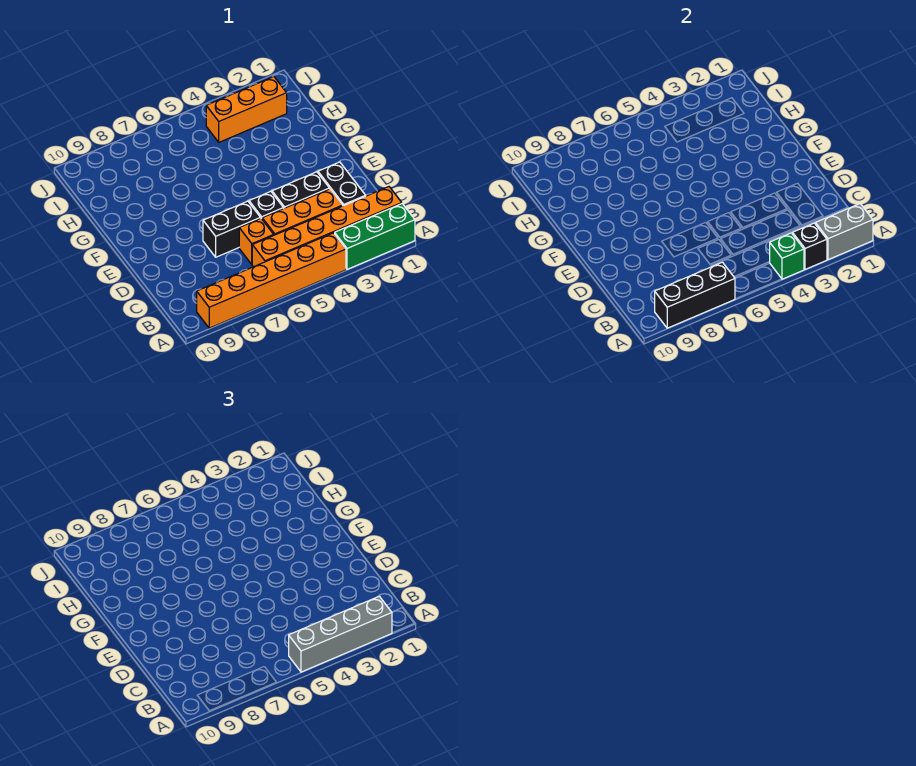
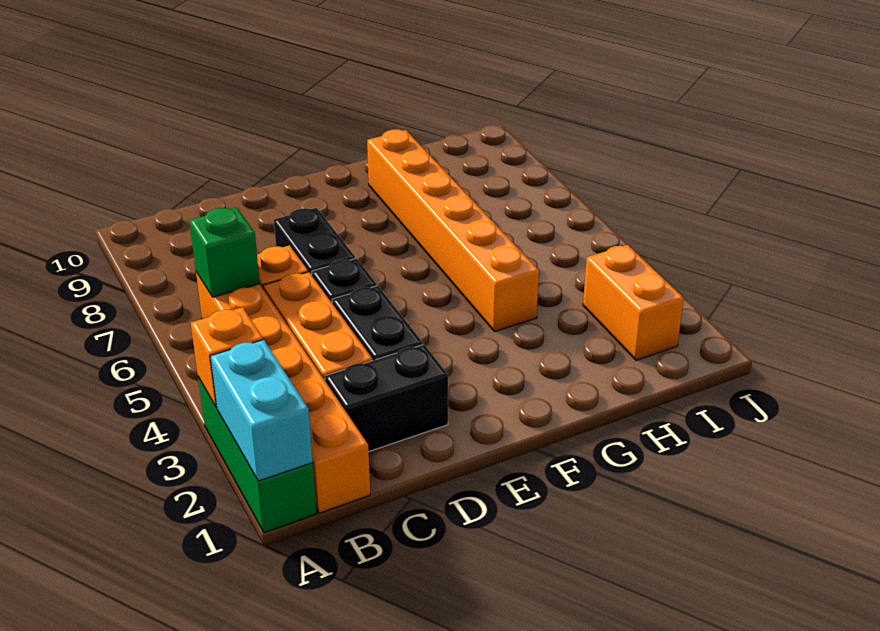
grey brick A1:A2 level 2 -> cyan brick A1:A2 level 2
grey brick A2:A5 level 3 -> none
black brick A3 level 2 -> orange brick A3 level 2
orange brick A4:A9 level 1 -> orange brick G4:G9 level 1
green brick A4 level 2 -> green brick B6 level 2
black brick A7:A9 level 2 -> none
orange brick I2:I4 level 1 -> orange brick I2:I3 level 1

